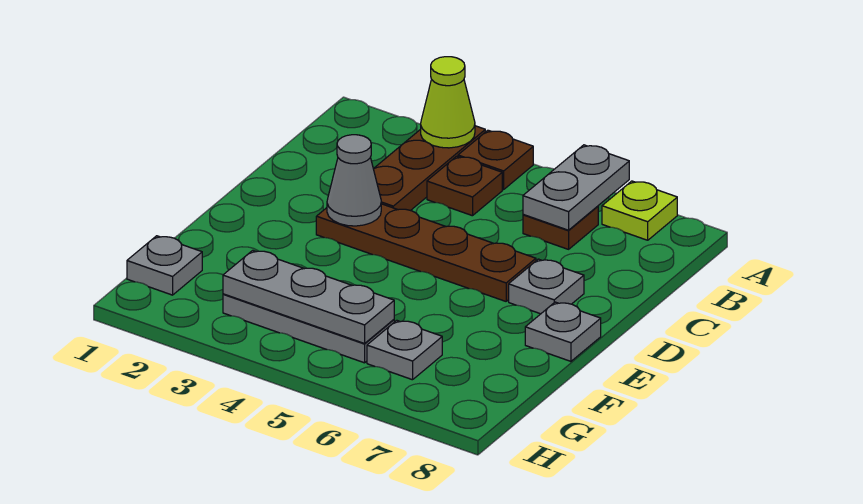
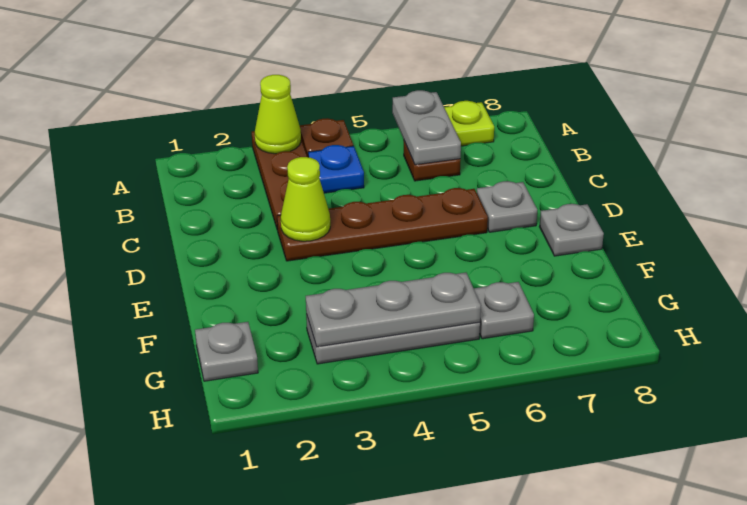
brown plate B4 level 1 -> blue plate B4 level 1
grey cone D3 level 2 -> lime cone D3 level 2

